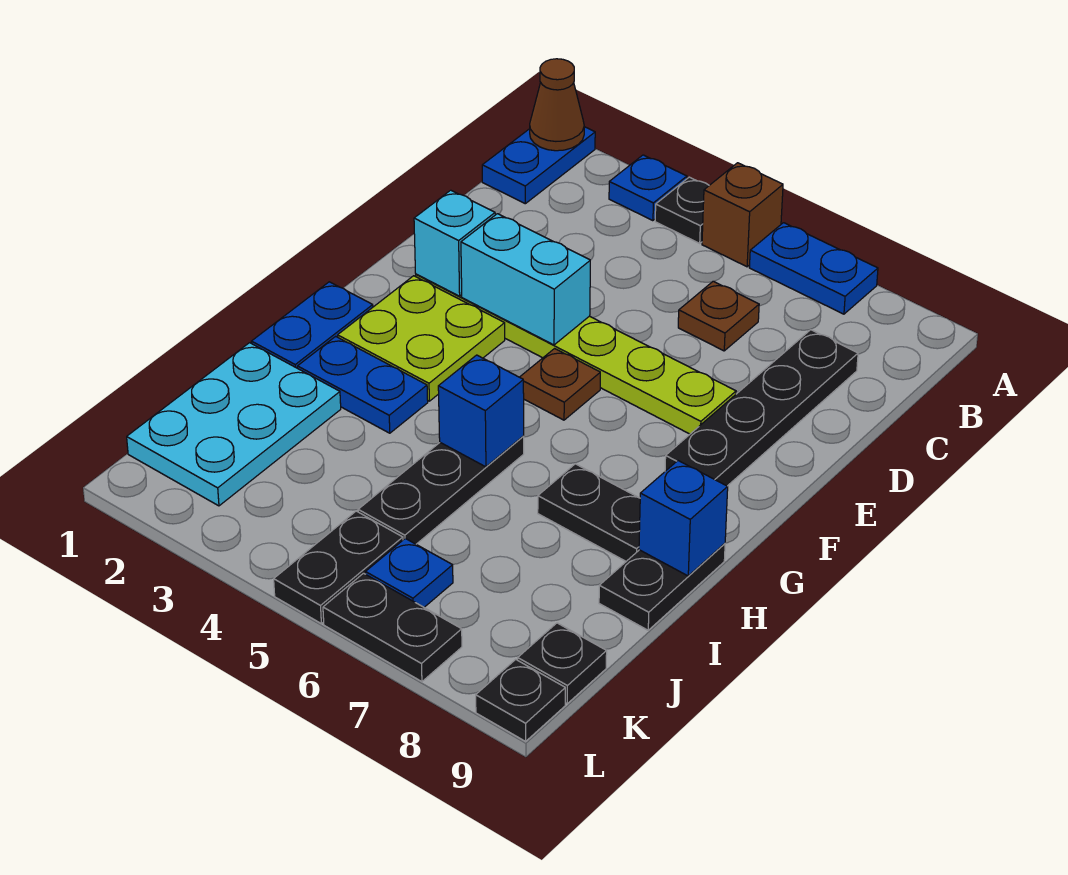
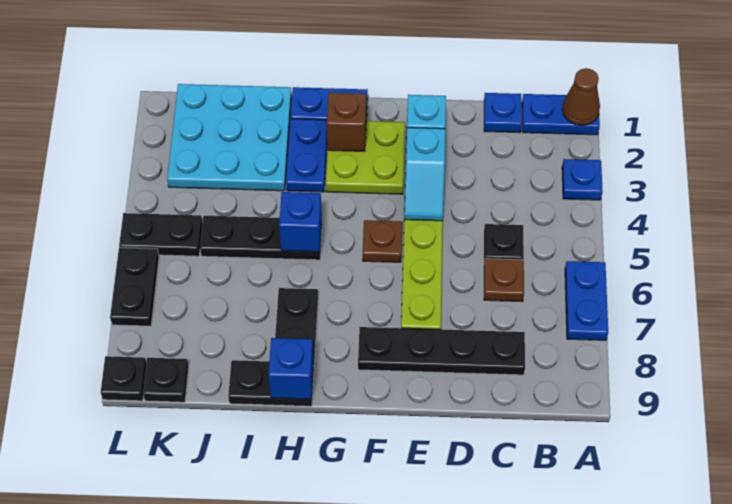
black plate A4 level 1 -> black plate C5 level 1
brown brick A5 level 1 -> brown brick G2 level 2
cyan brick E3:E4 level 2 -> cyan slope E3:E4 level 2 top 3
cyan plate I1:K2 level 1 -> cyan plate I1:K3 level 1
blue plate K6 level 1 -> blue plate C1 level 1

